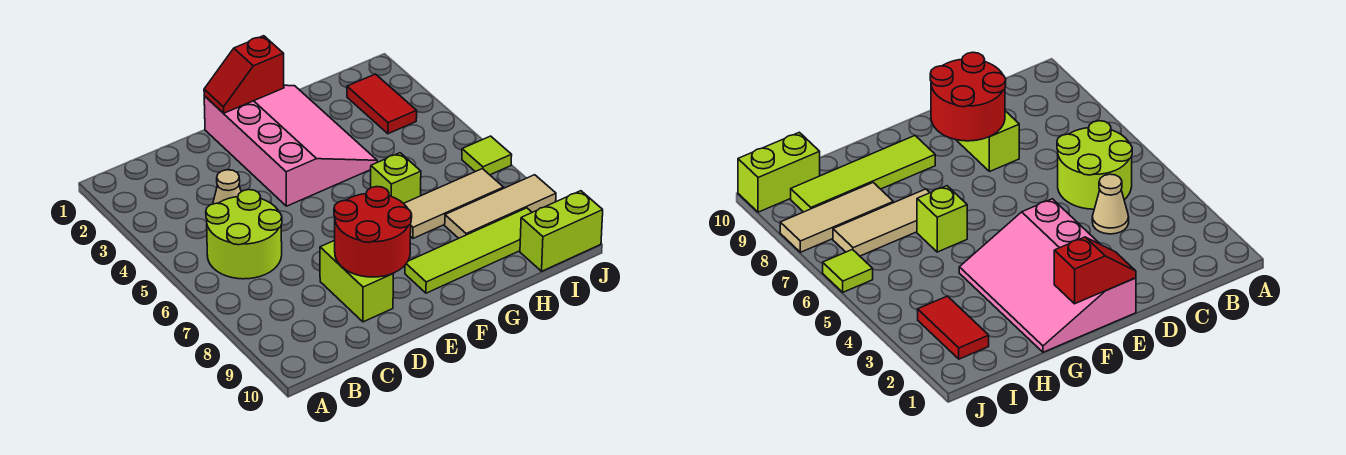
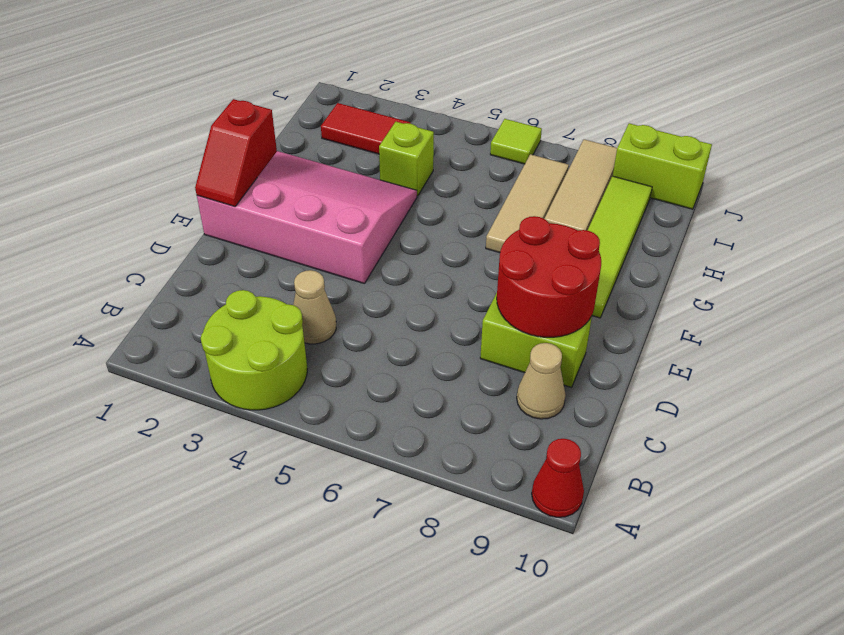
none -> red cone A10 level 1
lime round brick B5:C6 level 1 -> lime round brick A3:B4 level 1
none -> tan cone C9 level 1
lime brick G6 level 1 -> lime brick H4 level 1
lime brick I10:J10 level 1 -> lime brick J9:J10 level 1

